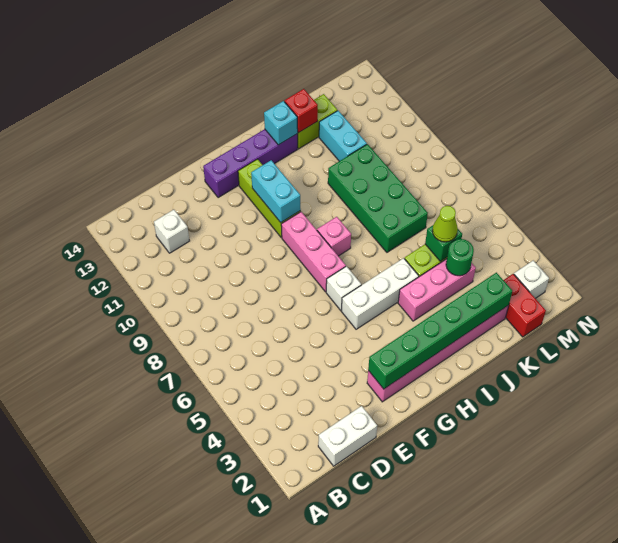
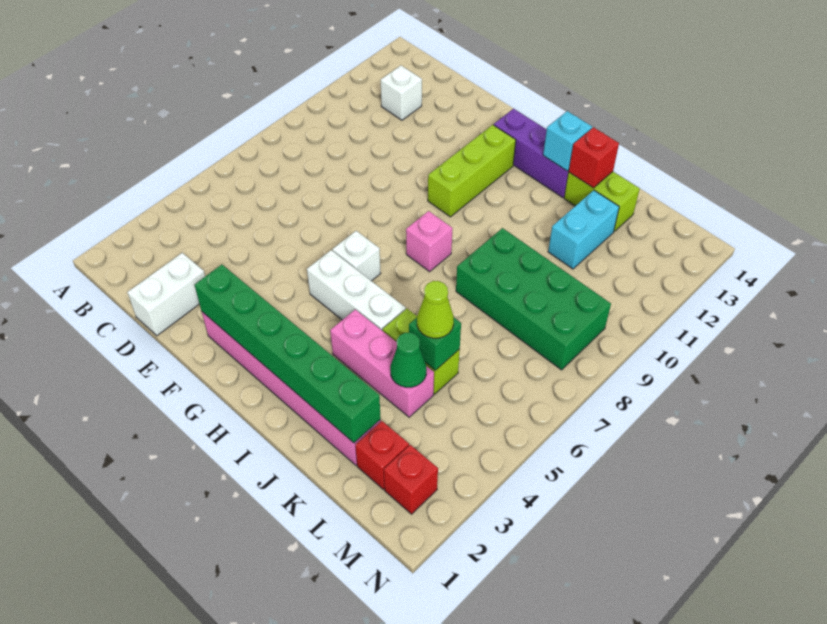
white brick C1:D1 level 1 -> white brick D1:D2 level 1
purple brick F13:I13 level 1 -> purple brick G13:I13 level 1
pink brick G7:G9 level 1 -> none
cyan brick G10:G11 level 2 -> none
green brick J7:K10 level 1 -> green brick J8:M9 level 1
green round brick K4 level 2 -> green cone K4 level 2
red brick L1:L2 level 1 -> red brick L2 level 1
white brick M2 level 1 -> red brick M2 level 1

